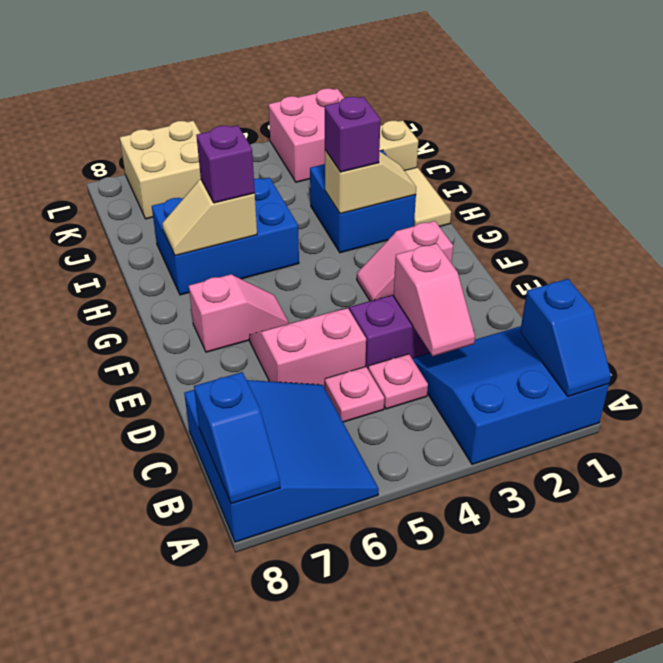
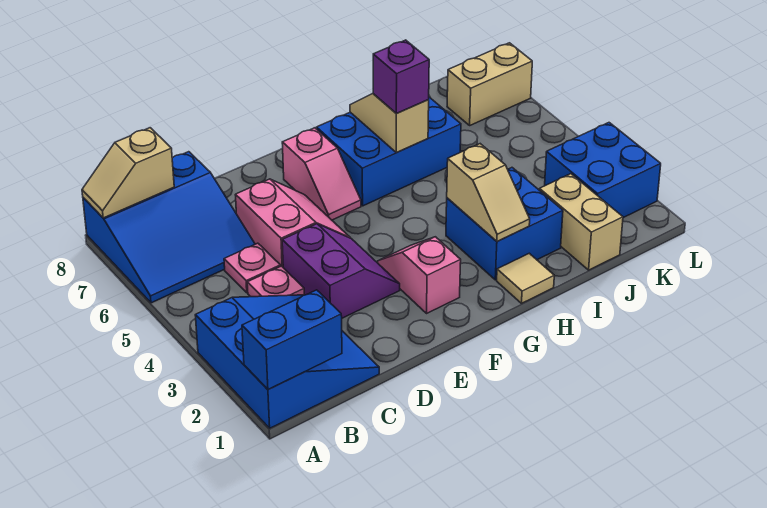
blue slope A1:B1 level 2 top B -> blue brick A1:B1 level 2
blue slope A8:B8 level 2 top B -> tan slope A8:B8 level 2 top B
pink slope C3:D3 level 2 top D -> none
tan tile H1:I1 level 1 -> tan tile H1 level 1
purple brick H3 level 3 -> none
blue brick H5:I7 level 1 -> blue brick G6:I7 level 1
pink brick K2:L3 level 1 -> blue brick K2:L3 level 1
tan brick K6:L7 level 1 -> tan brick K7:L7 level 1

